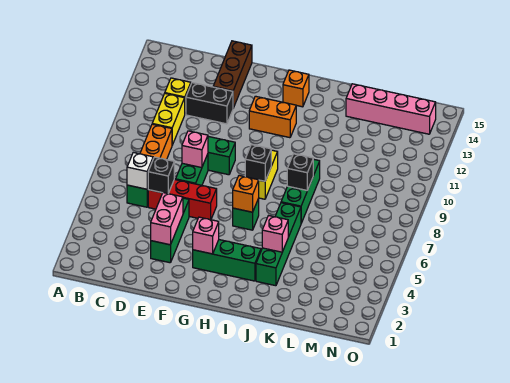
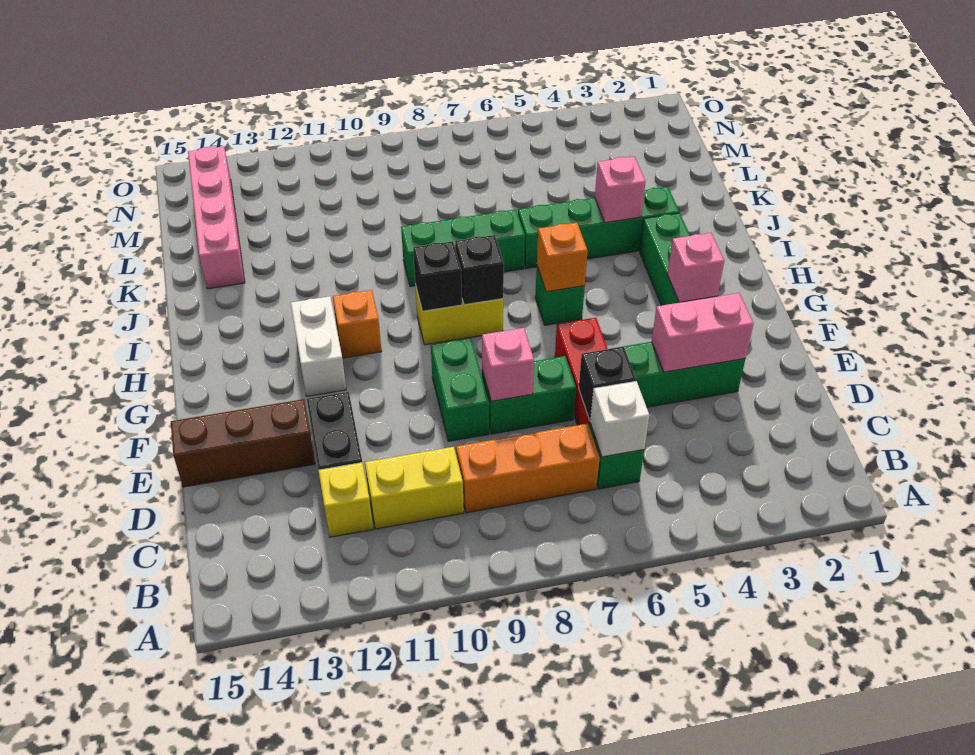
orange brick G12:H12 level 1 -> white brick G12:H12 level 1
orange brick H14 level 1 -> orange brick H11 level 1
black brick J8 level 2 -> black brick H9 level 2

